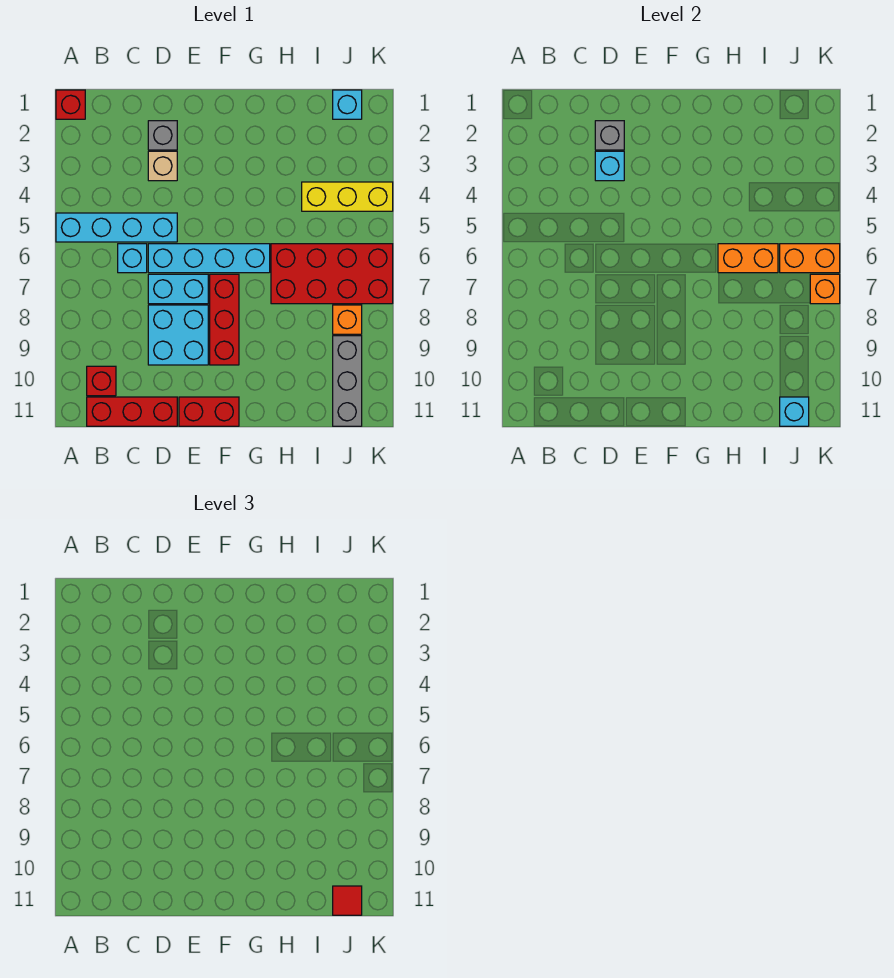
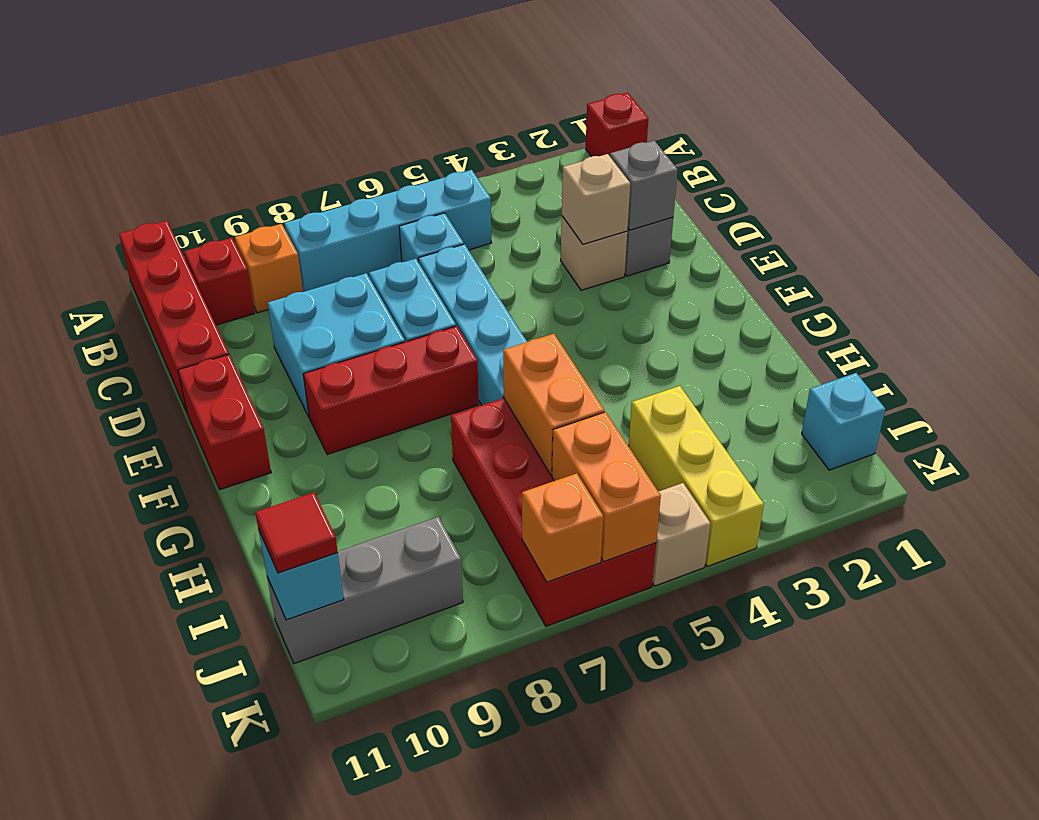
cyan brick A5:D5 level 1 -> cyan brick B5:B8 level 1
red brick B11:D11 level 1 -> red brick A11:D11 level 1
cyan brick D3 level 2 -> tan brick D3 level 2
orange brick J8 level 1 -> orange brick B9 level 1
none -> tan brick K5 level 1

